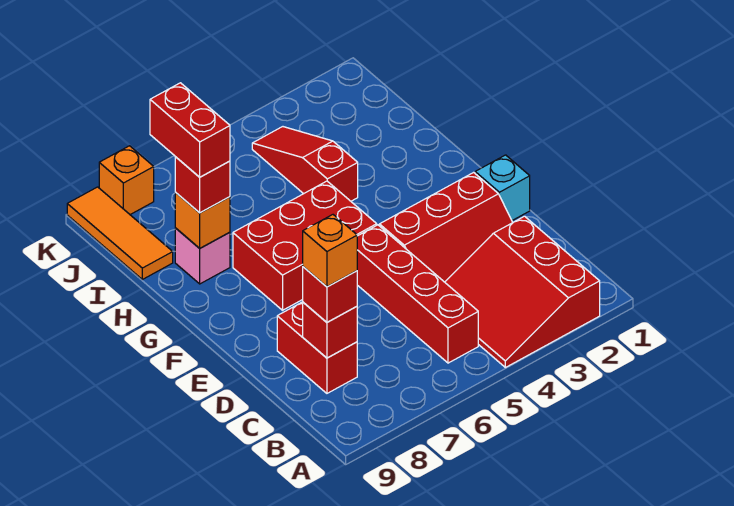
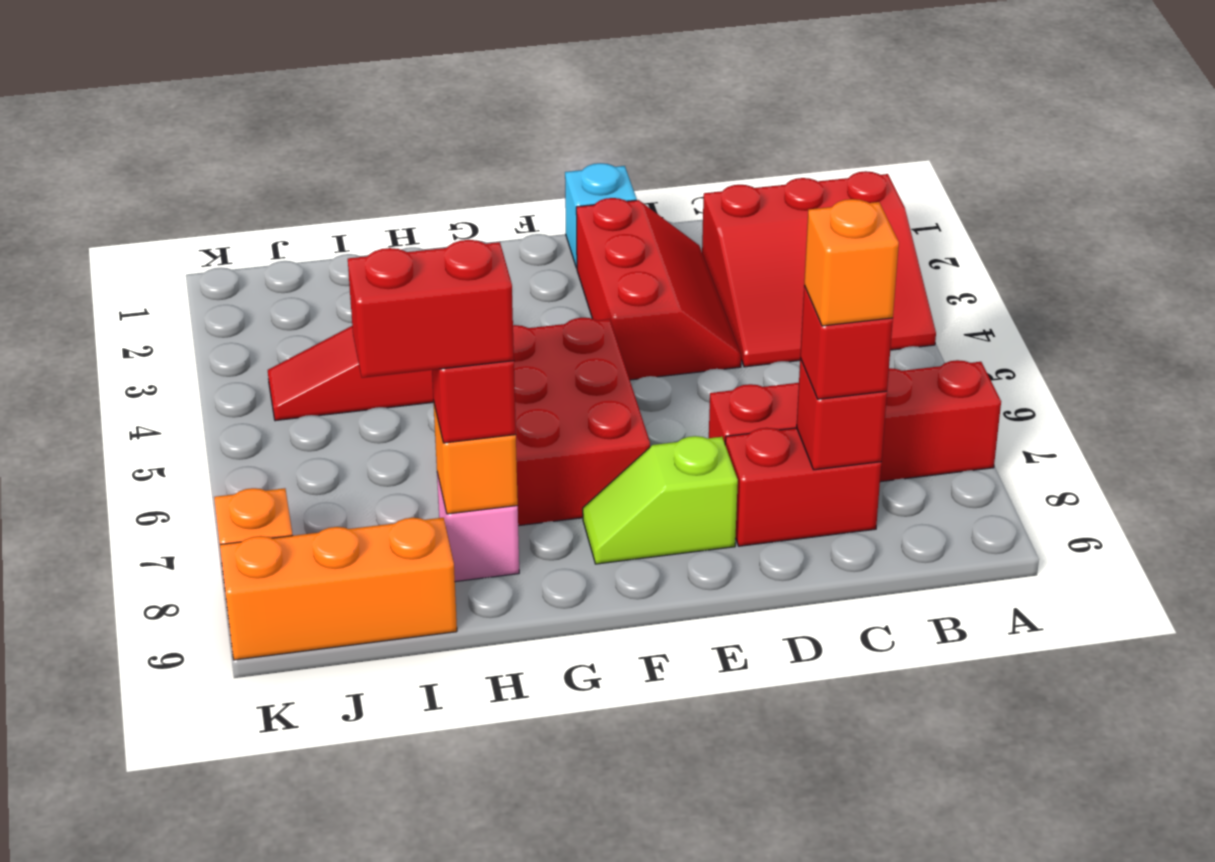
red brick B5:E5 level 1 -> red brick A7:D7 level 1
none -> lime slope E8:F8 level 1 top E
orange tile I9:K9 level 1 -> orange brick I9:K9 level 1

